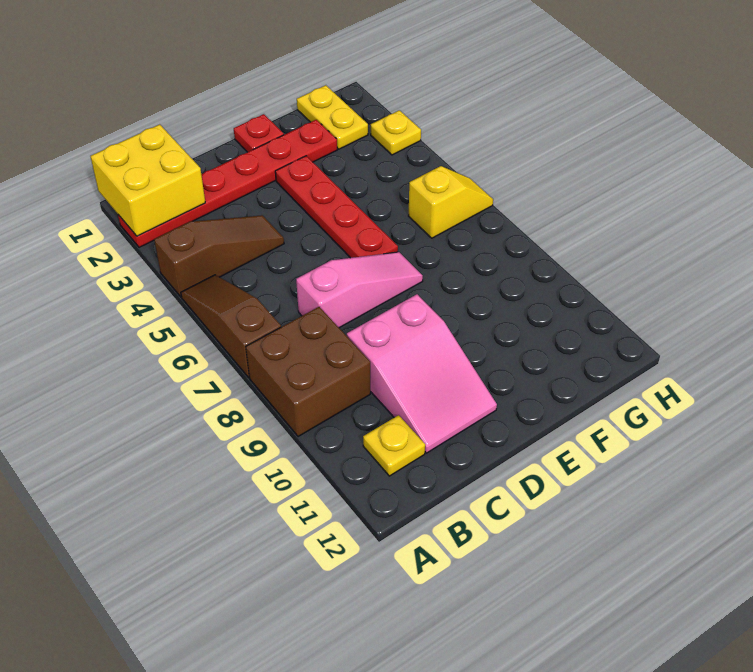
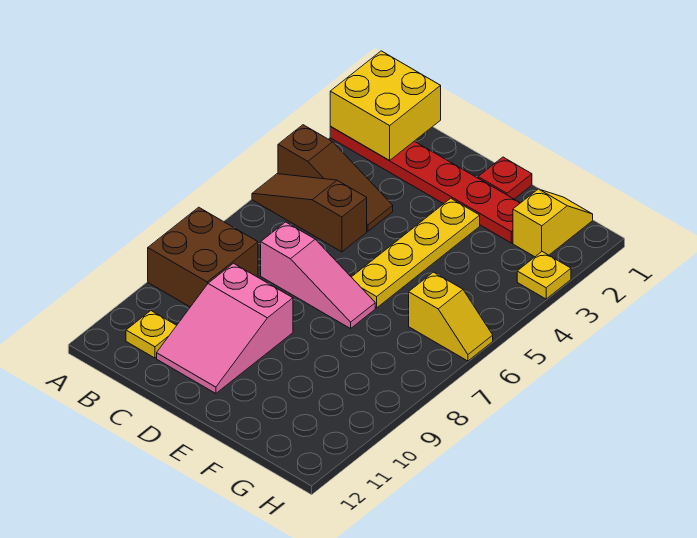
brown slope A5:A7 level 1 top 7 -> brown slope A5:C5 level 1 top C
red plate E3:E6 level 1 -> yellow plate E3:E6 level 1
yellow plate G1:G2 level 1 -> yellow slope G1:G2 level 1 top 2

